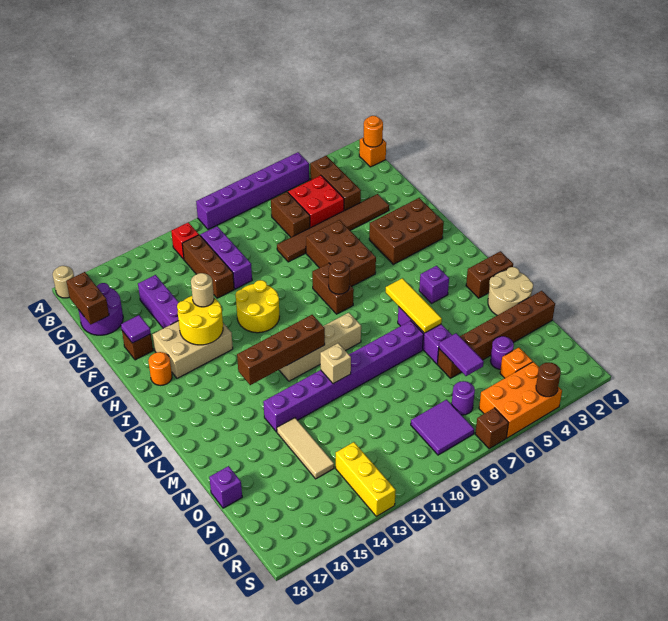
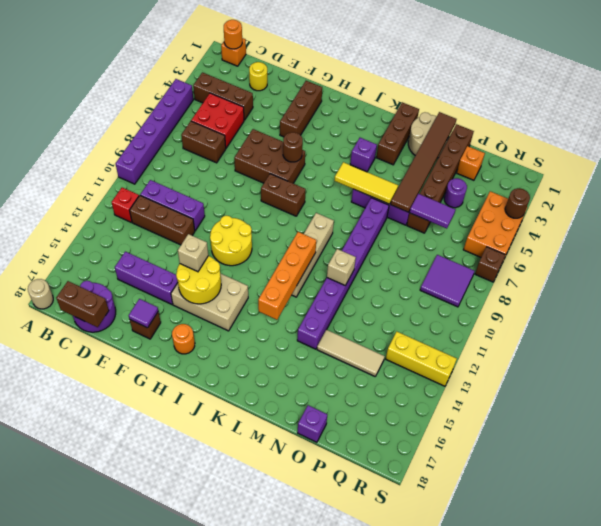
none -> yellow round brick D2 level 1
brown tile E3:E8 level 1 -> brown tile N1:N6 level 2
brown brick G2:H4 level 1 -> brown brick G2:G4 level 1
tan brick G14:H16 level 1 -> tan brick G14:I15 level 1
tan round brick G14 level 3 -> tan brick G14 level 3
brown round brick I8 level 2 -> brown round brick H6 level 2
brown brick K11:K14 level 2 -> orange brick K11:K14 level 2
brown brick L1:L2 level 1 -> brown brick L1:L3 level 1
orange brick Q4 level 1 -> orange brick P2 level 1
purple round brick Q7 level 1 -> none

